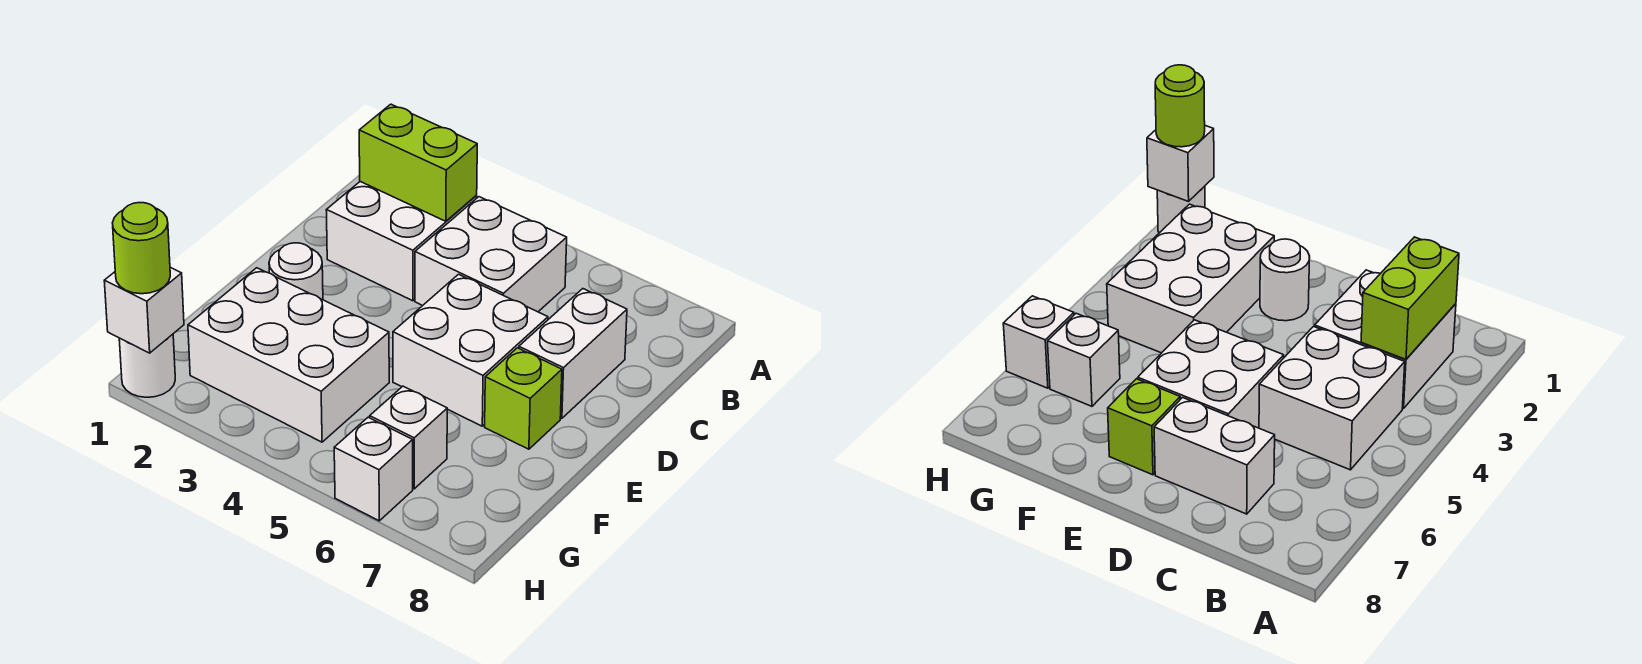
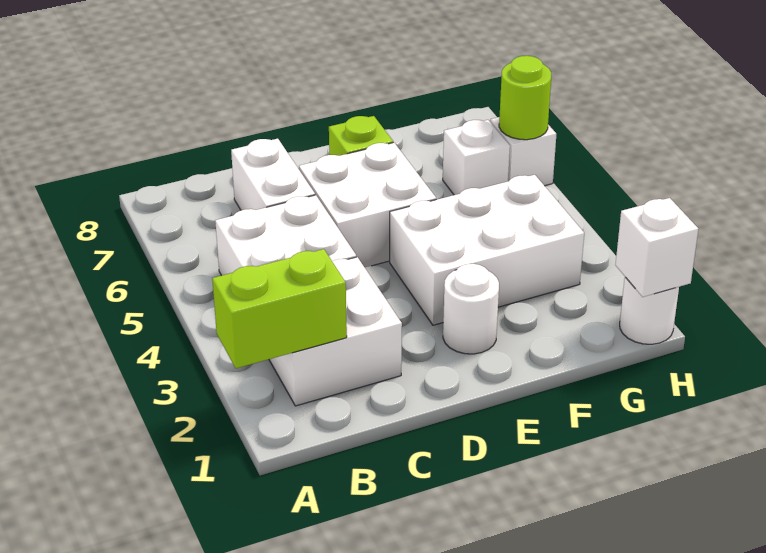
lime brick B2:B3 level 2 -> lime brick A2:B2 level 2
white brick C7:D7 level 1 -> white brick C6:C7 level 1
white brick F2:G4 level 1 -> white brick E3:G4 level 1
lime round brick H1 level 3 -> lime round brick H6 level 2

